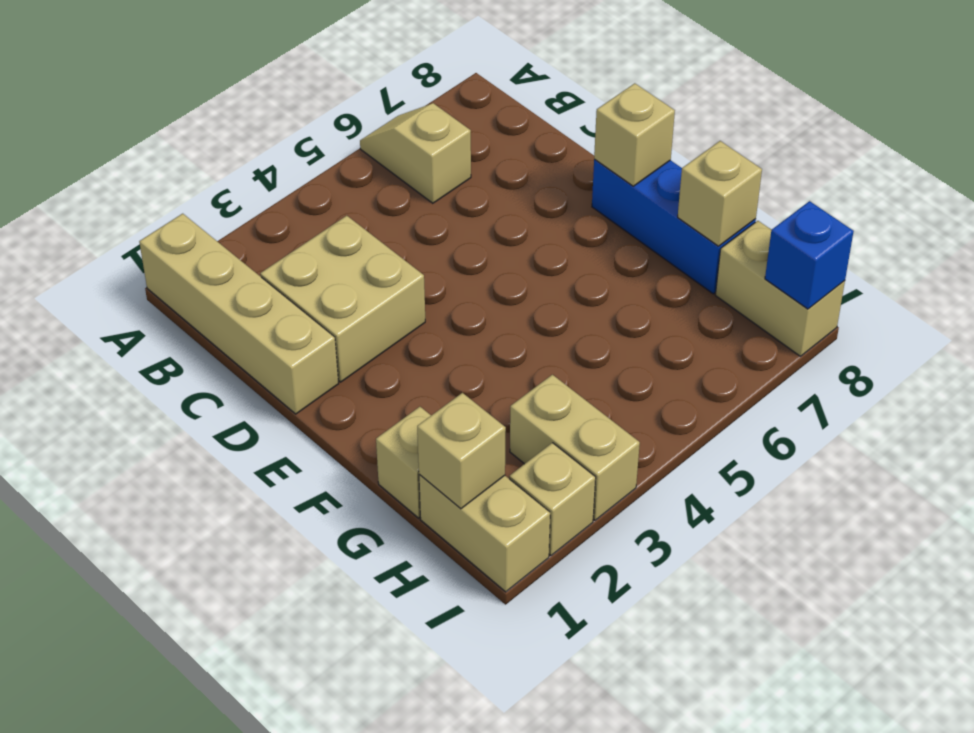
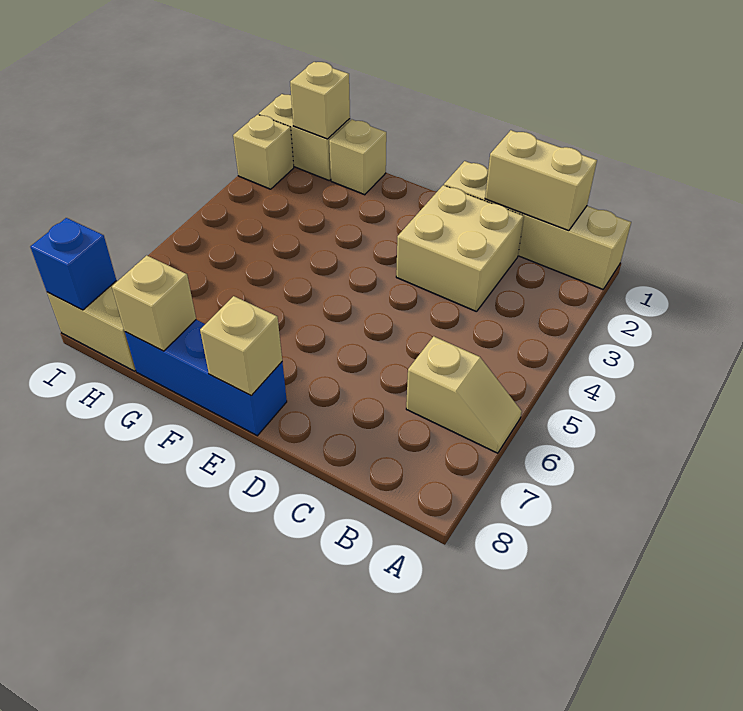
tan brick H3:I3 level 1 -> tan brick B1:C1 level 2

